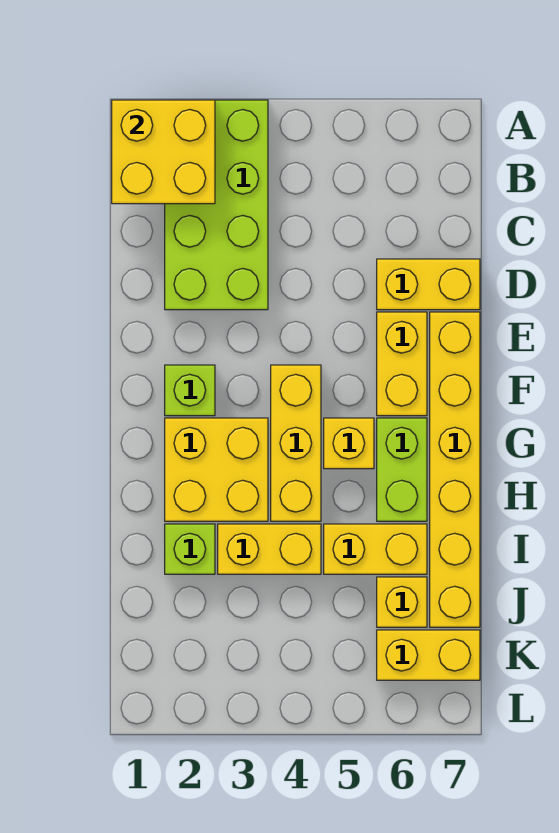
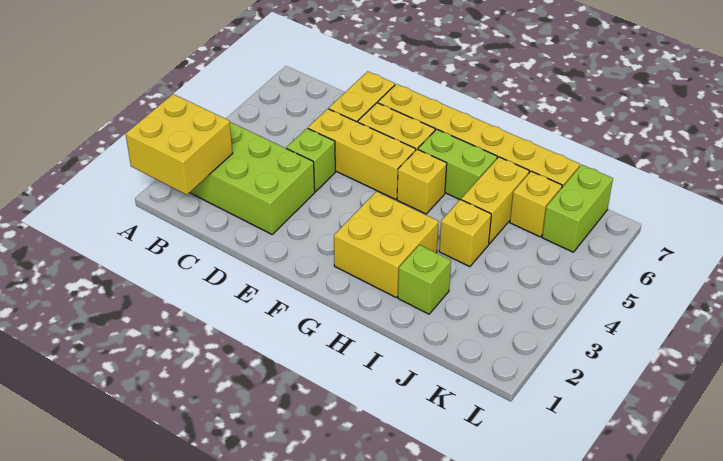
lime brick F2 level 1 -> lime brick D4 level 1
yellow brick F4:H4 level 1 -> yellow brick D5:F5 level 1
yellow brick I3:I4 level 1 -> yellow brick I4 level 1
yellow brick K6:K7 level 1 -> lime brick K6:K7 level 1

